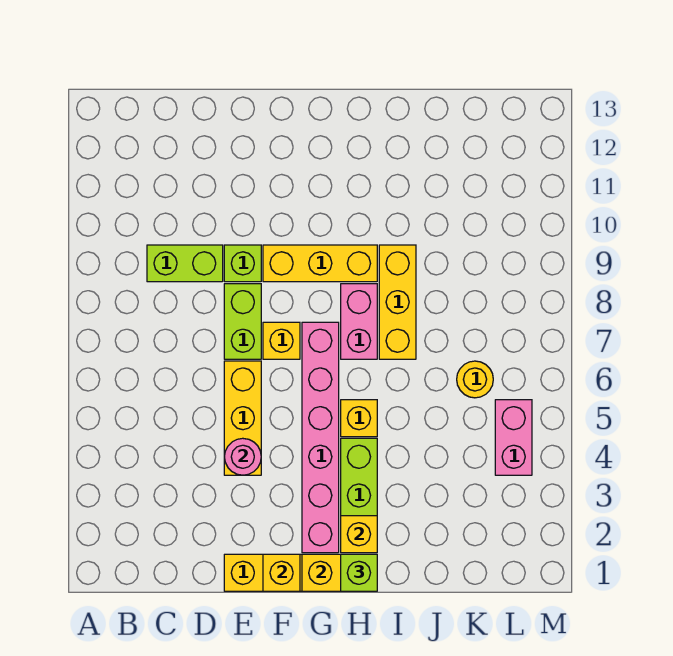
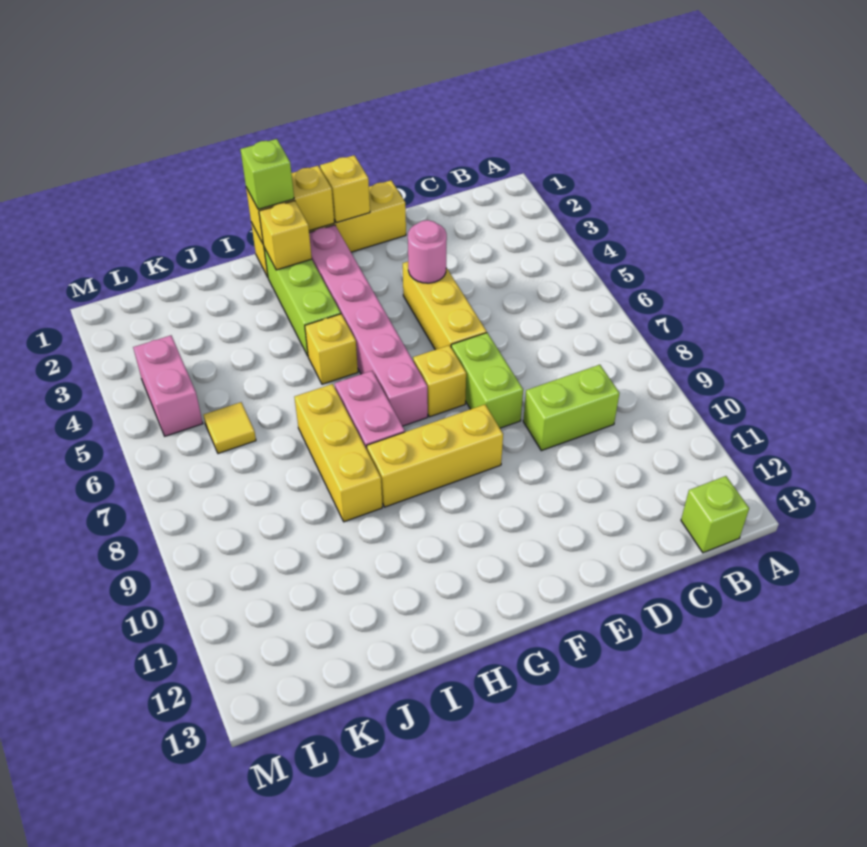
lime brick E9 level 1 -> lime brick B13 level 1
yellow round brick K6 level 1 -> yellow tile K6 level 1

